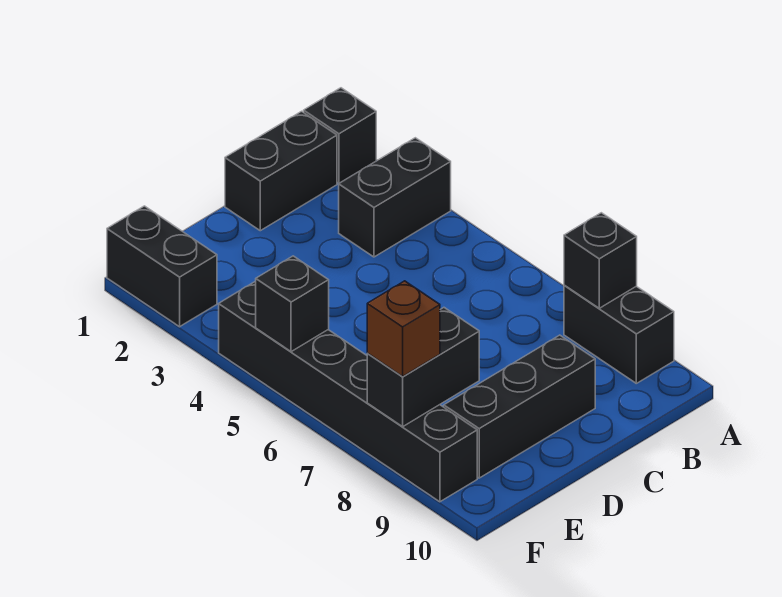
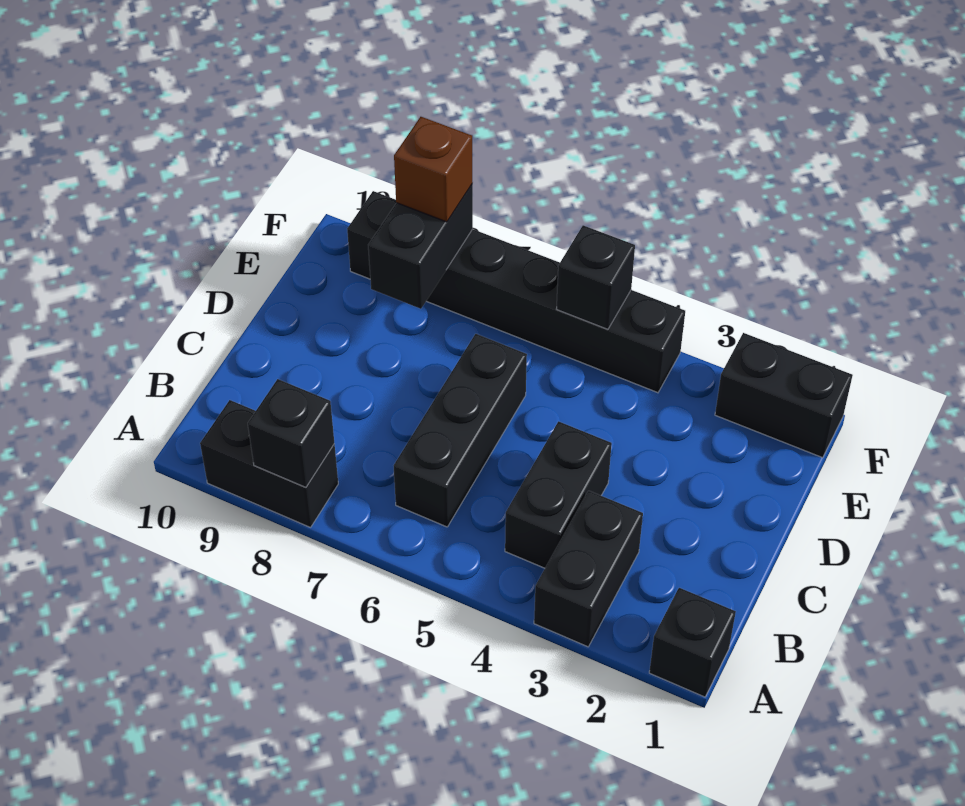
black brick B1:C1 level 1 -> black brick B4:C4 level 1
black brick C9:E9 level 1 -> black brick B6:D6 level 1

